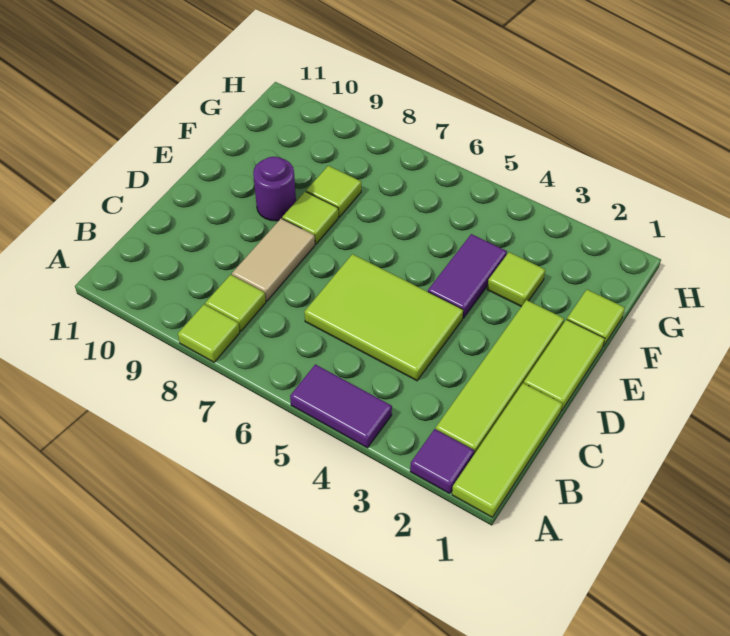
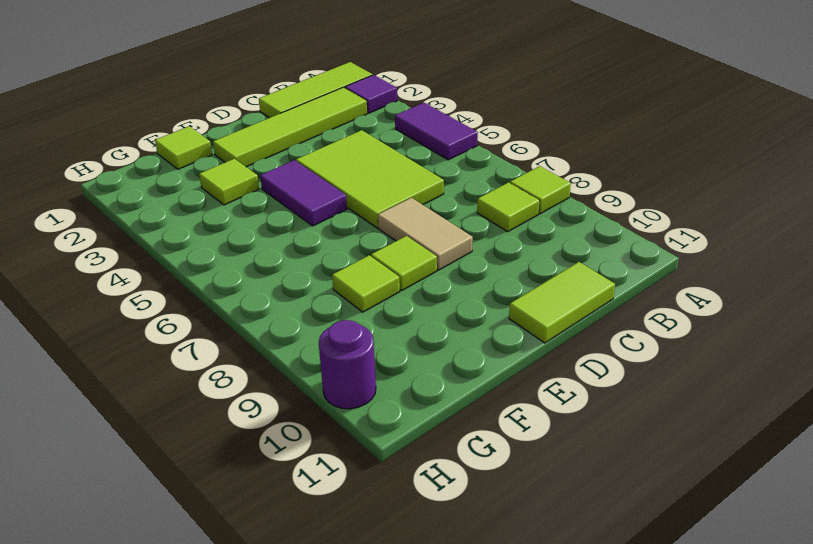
tan tile C8:D8 level 1 -> tan tile D7:D8 level 1
lime tile D1:E1 level 1 -> lime tile C11:D11 level 1
purple tile E4:F4 level 1 -> purple tile E4:E5 level 1
purple round brick E9 level 1 -> purple round brick H10 level 1

